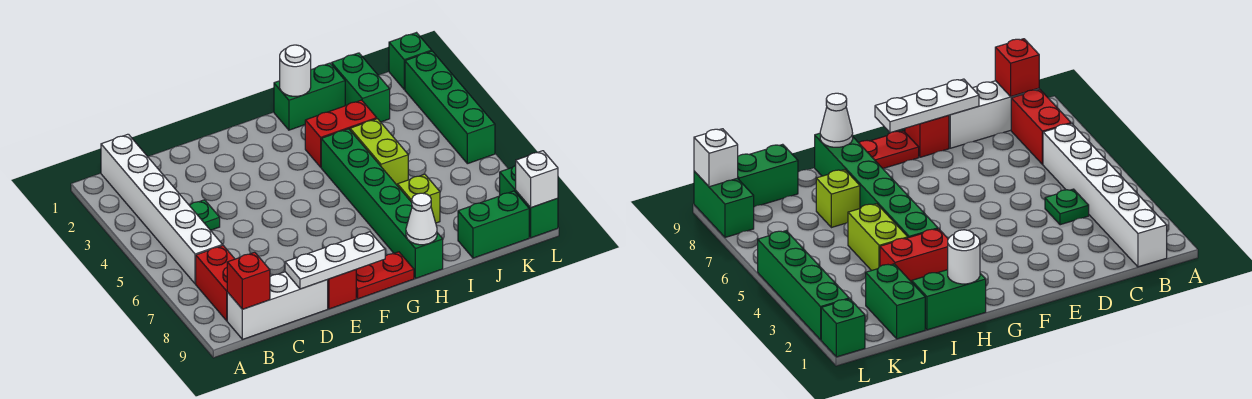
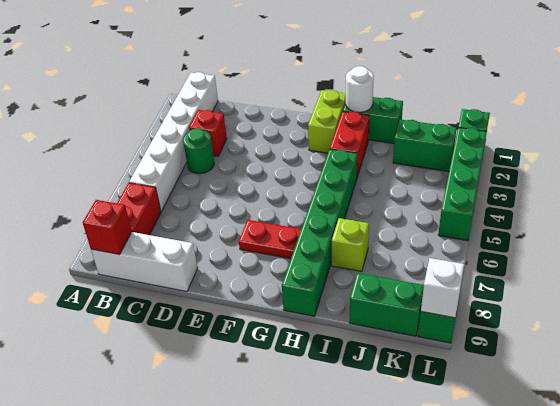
green plate C4 level 1 -> green round brick C4 level 1
white plate D9:F9 level 2 -> none
red brick E9 level 1 -> red brick C3 level 1
red plate F9:G9 level 1 -> red plate F7:G7 level 1
red brick H3:I3 level 1 -> red brick H2:H3 level 1
white cone H9 level 2 -> none
lime brick I4:I5 level 1 -> lime brick G1:G2 level 1
green brick J1:J2 level 1 -> green brick J2:K2 level 1

